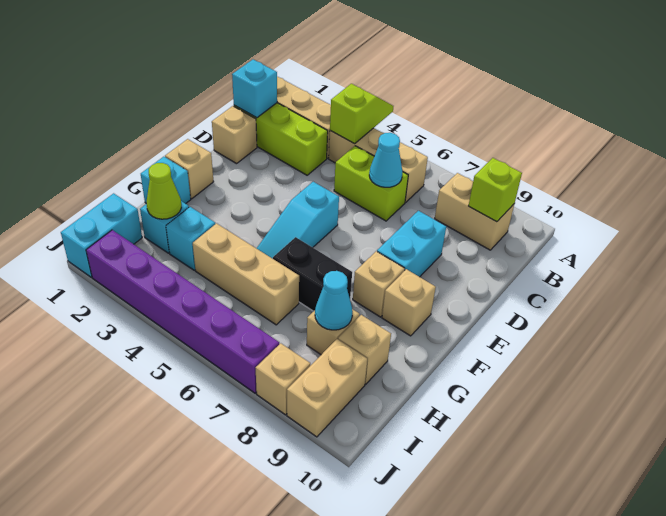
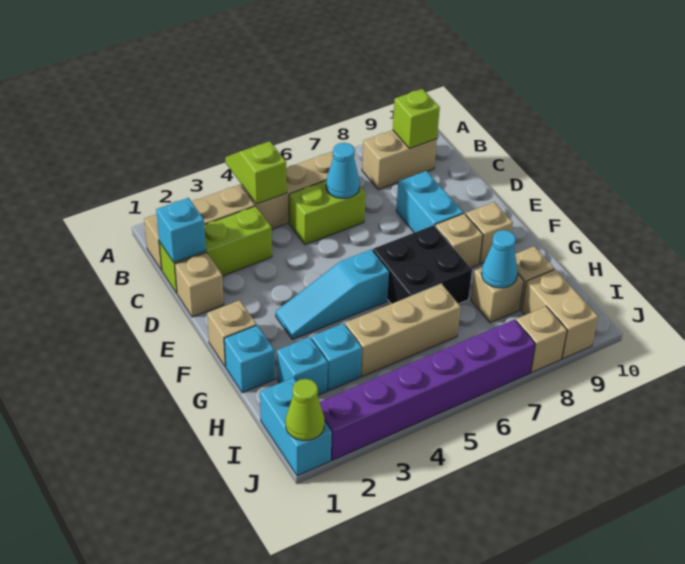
cyan slope E5:G5 level 1 top E -> cyan slope F3:F5 level 1 top 5
black brick G6:G7 level 1 -> black brick F6:G7 level 1
lime cone H2 level 2 -> lime cone J1 level 2

